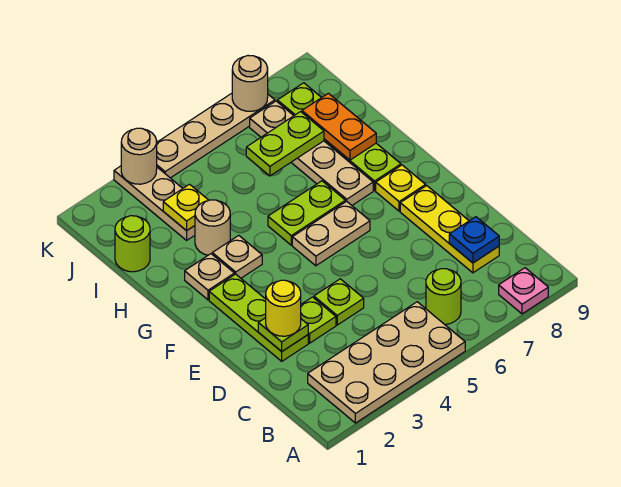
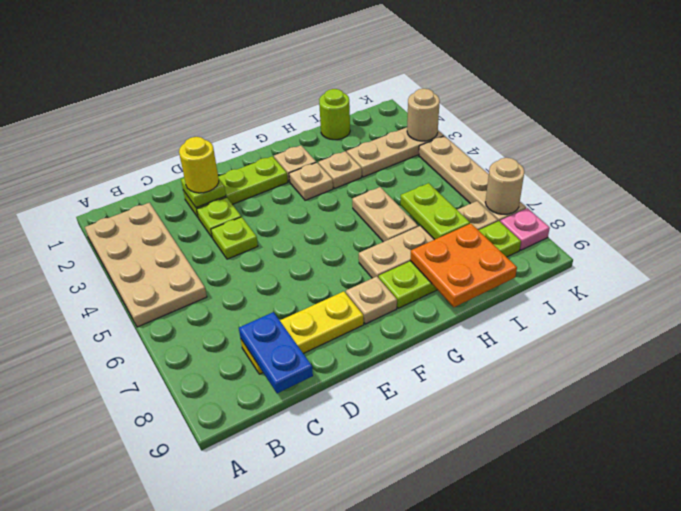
pink plate A8 level 1 -> pink plate K8 level 1
lime round brick B6 level 1 -> none
blue plate C8 level 2 -> blue plate C8:C9 level 2
tan plate F5:F6 level 1 -> tan plate H5:H6 level 1
yellow plate F8 level 1 -> tan plate F8 level 1
lime plate G5:G6 level 1 -> none
tan round brick H3 level 1 -> tan plate H3 level 1
orange plate H8:I8 level 2 -> orange plate H8:I9 level 2
yellow plate I3 level 2 -> none

